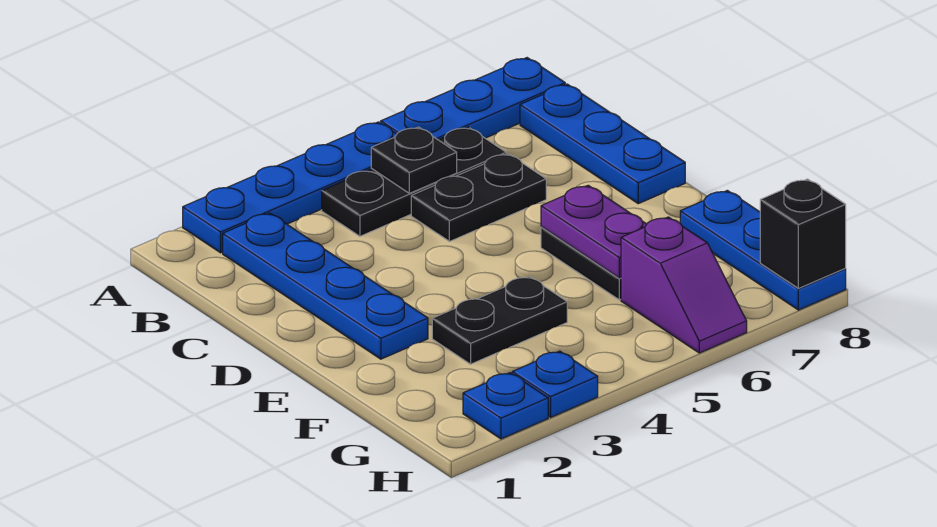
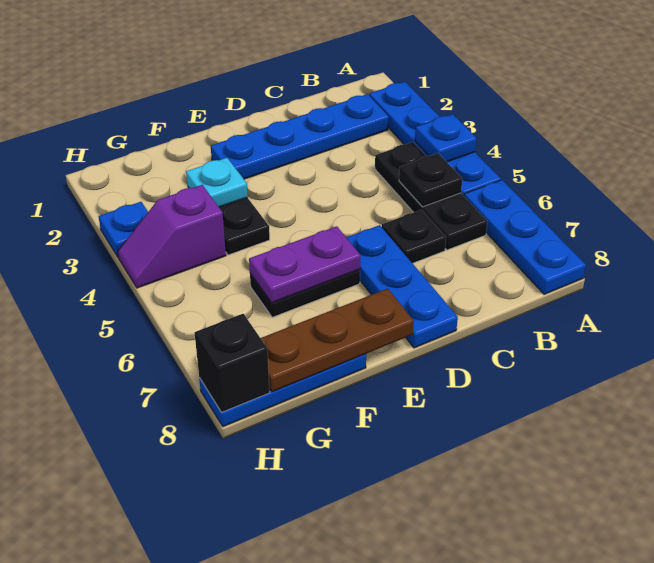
blue plate B8:D8 level 1 -> blue plate D6:D8 level 1
black plate C5:C6 level 1 -> black plate C6 level 1
none -> brown plate E8:G8 level 2
none -> cyan plate F3 level 2
purple slope G6:H6 level 1 top G -> purple slope G4:H4 level 1 top G
blue plate H2 level 1 -> blue plate A4 level 2

